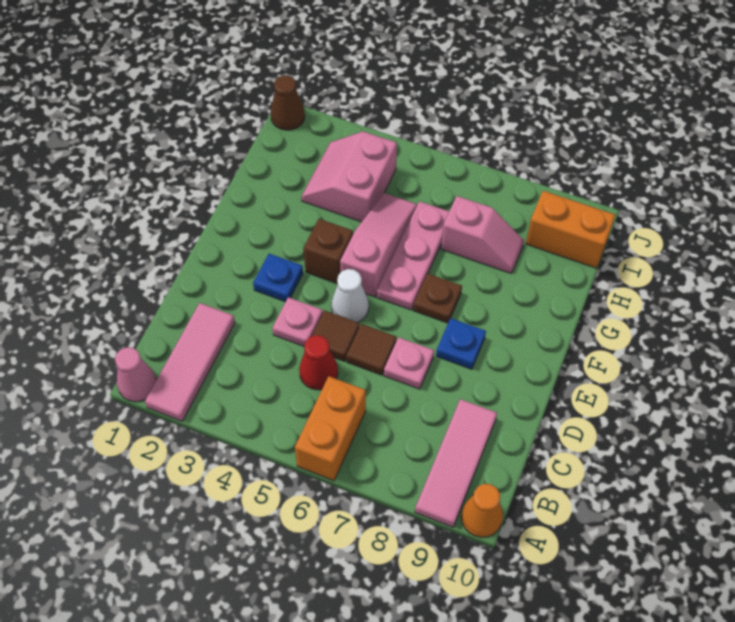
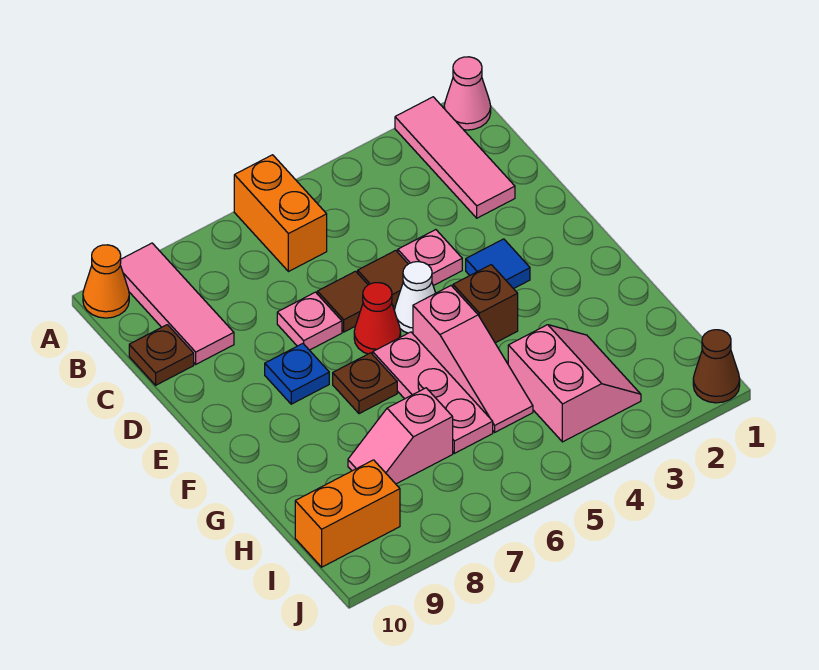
red cone C5 level 1 -> red cone E6 level 1
none -> brown plate C10 level 1
blue plate E3 level 1 -> blue tile E3 level 1

